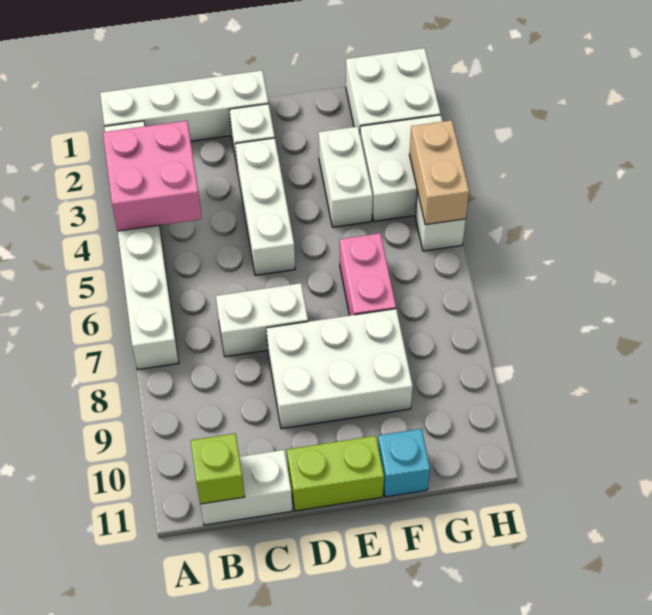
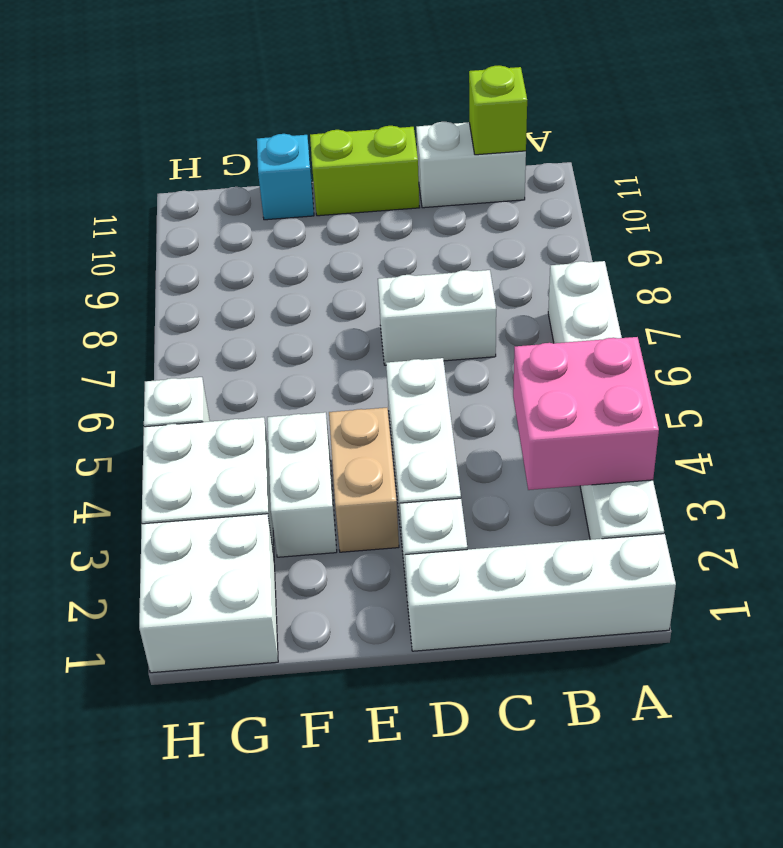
white brick D8:F9 level 1 -> none
pink brick F6:F7 level 1 -> none
tan brick H4:H5 level 2 -> tan brick E3:E4 level 1

